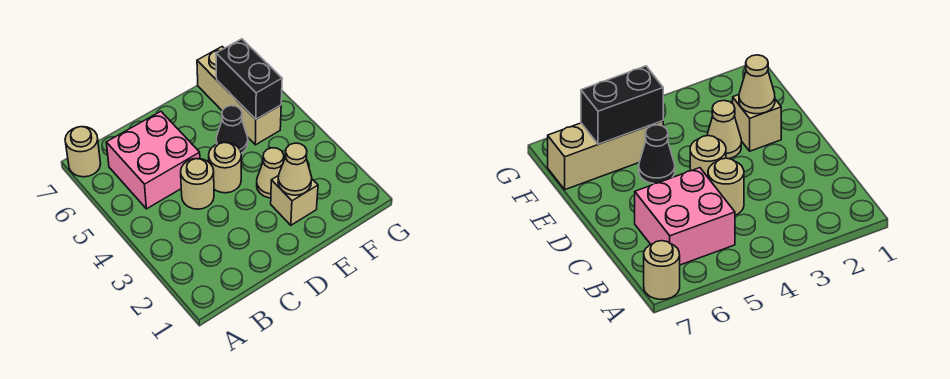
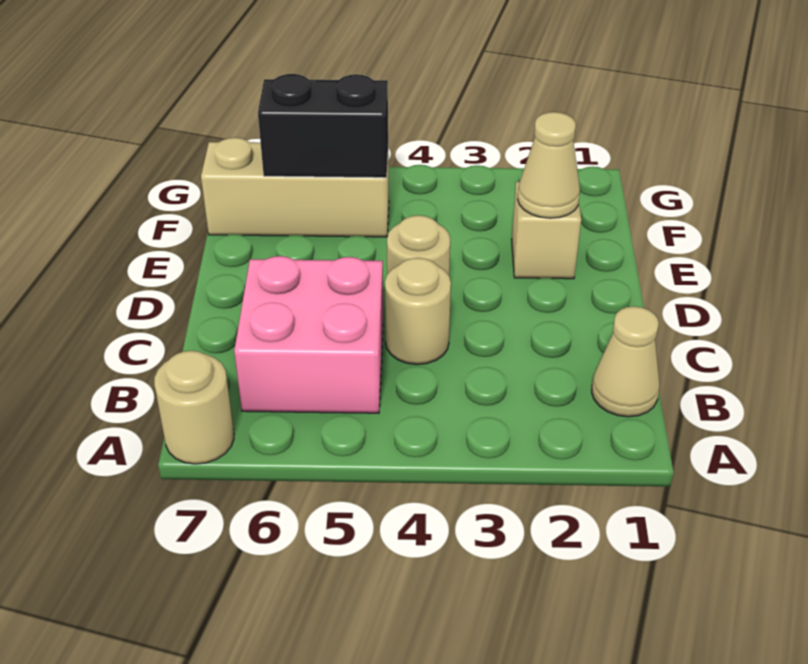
tan cone E3 level 1 -> tan cone B1 level 1
black cone E5 level 1 -> none

